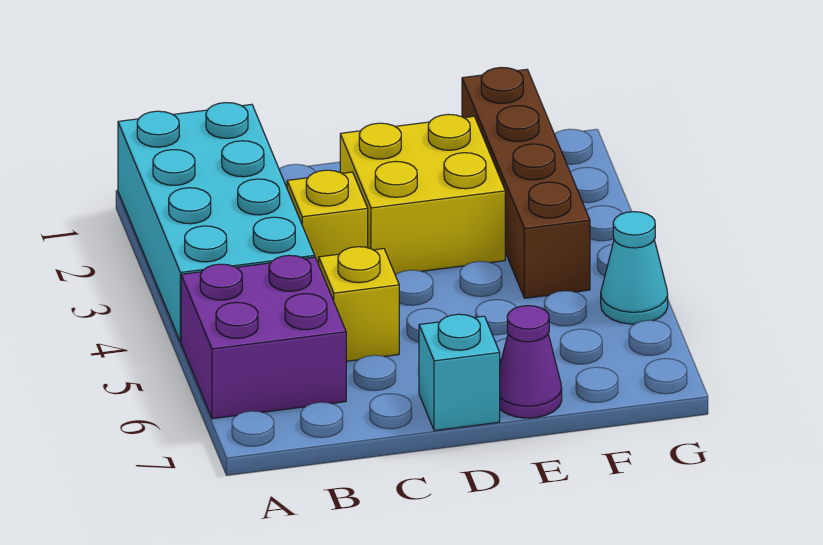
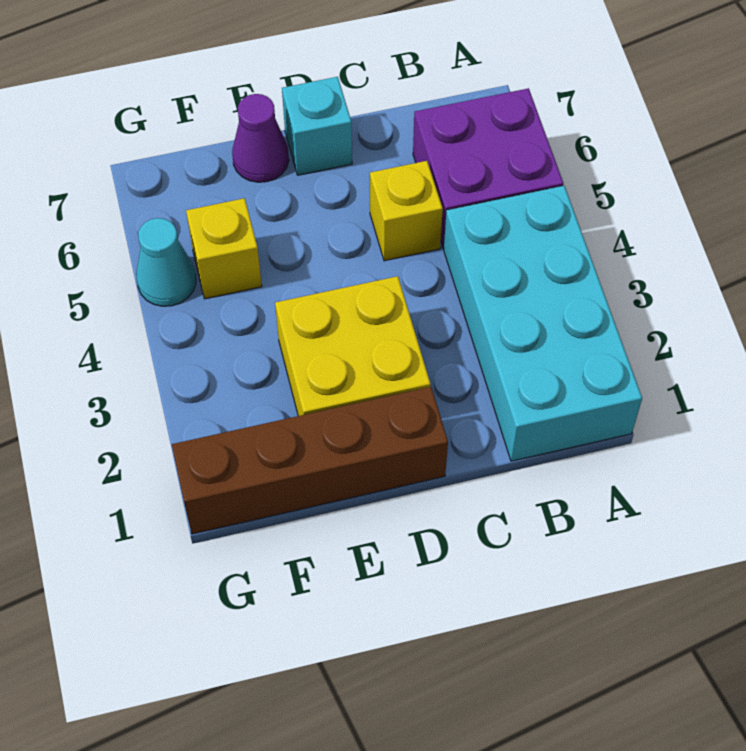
yellow brick C3 level 1 -> yellow brick F5 level 1
brown brick F1:F4 level 1 -> brown brick D1:G1 level 1

